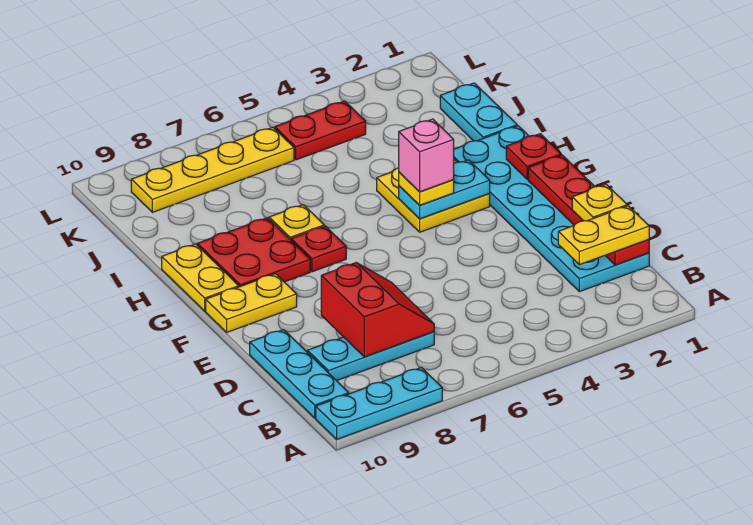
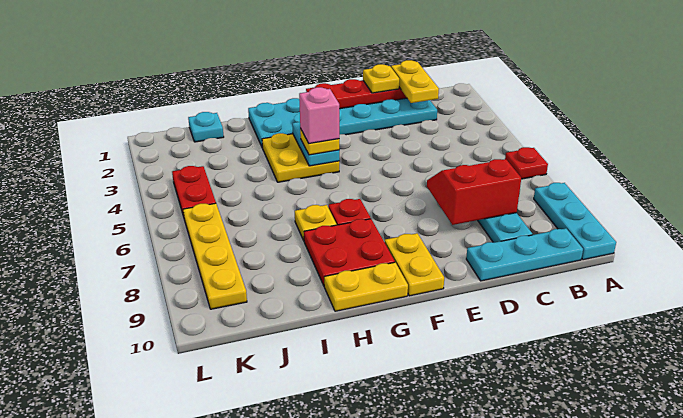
red plate G1 level 2 -> red plate A6 level 1
cyan plate I1:J1 level 1 -> cyan plate J1 level 1

